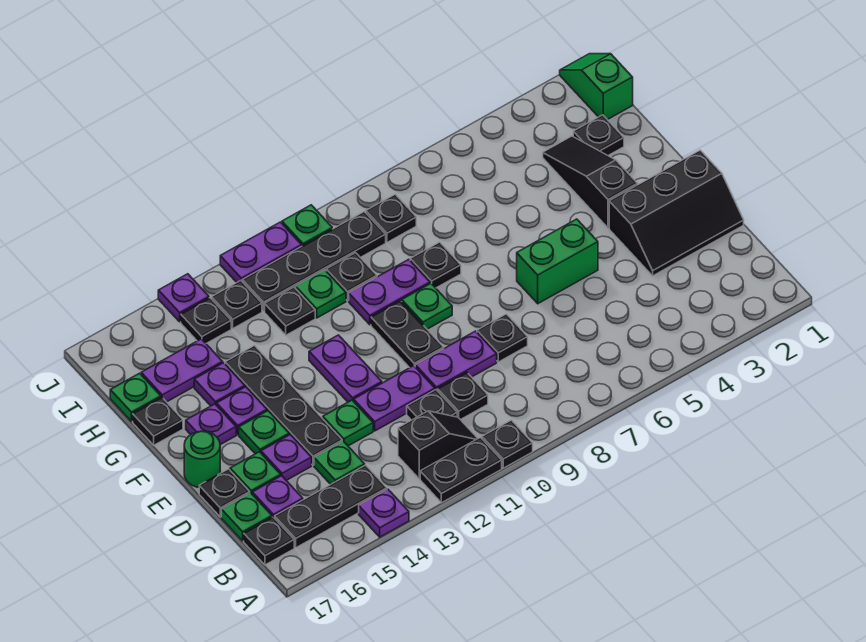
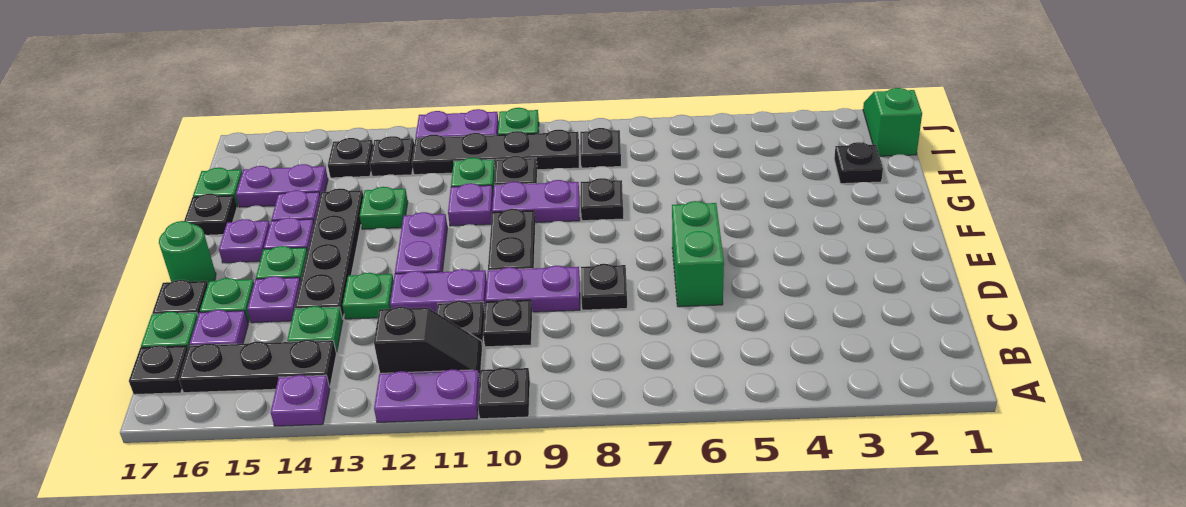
black plate A11:A12 level 1 -> purple plate A11:A12 level 1
black slope D1:E3 level 1 top E -> none
green brick E5:E6 level 1 -> green brick D6:E6 level 1
black slope F3:H3 level 1 top F -> none
green plate F9 level 1 -> green plate G13 level 1
black plate H12 level 1 -> none
purple plate J14 level 1 -> purple plate G11 level 1

